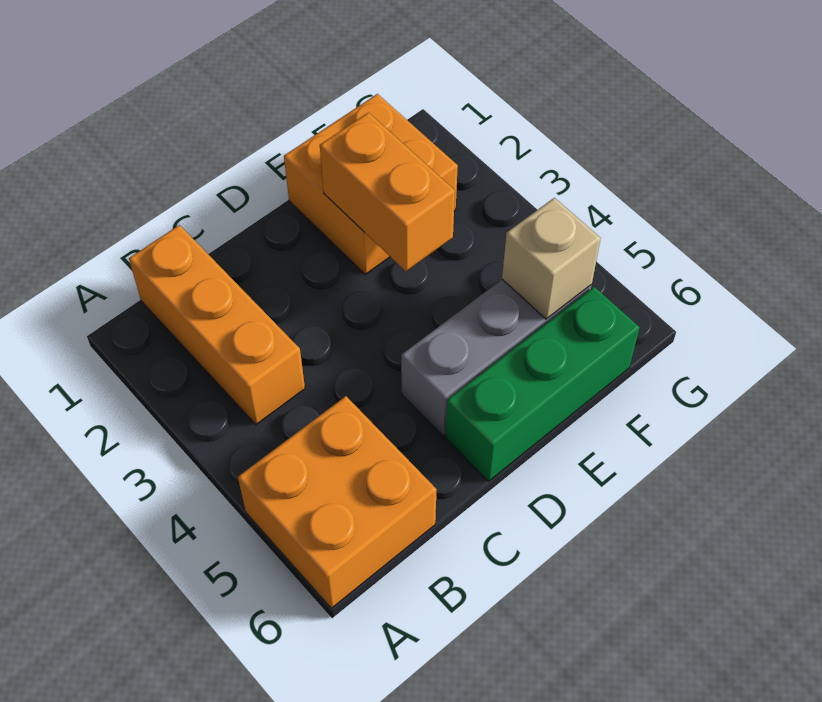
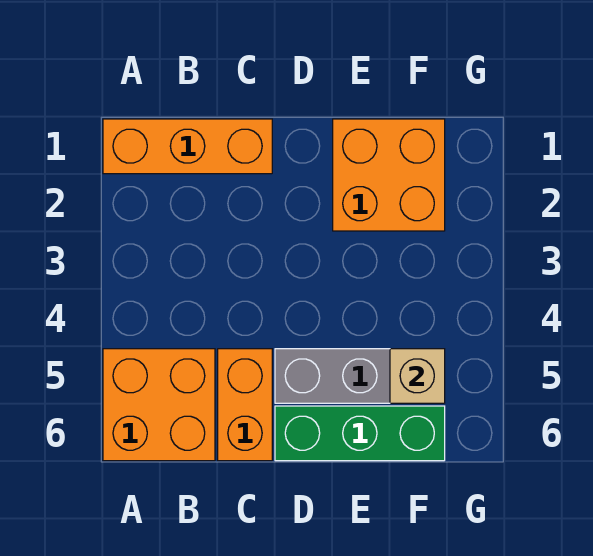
orange brick B1:B3 level 1 -> orange brick A1:C1 level 1
orange brick E2:E3 level 2 -> orange brick C5:C6 level 1

